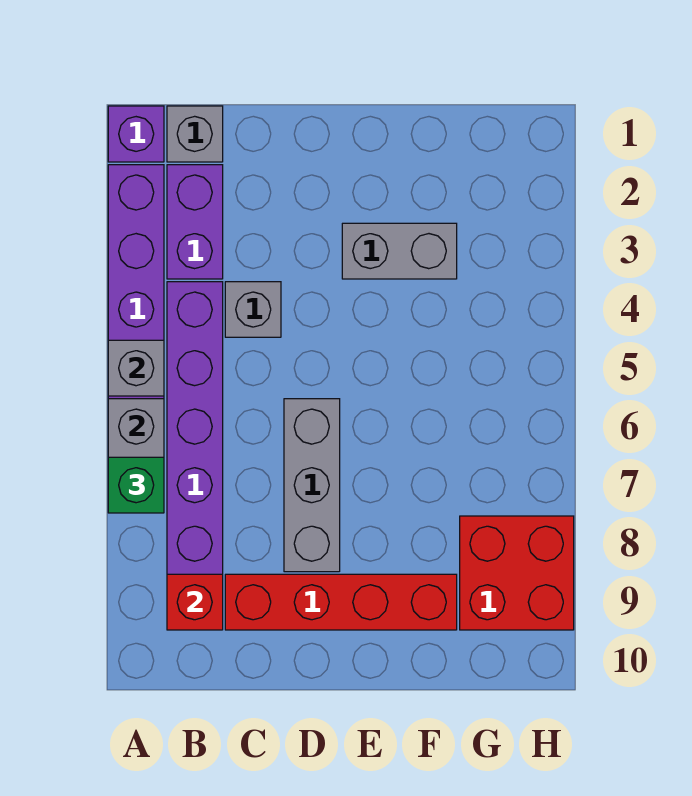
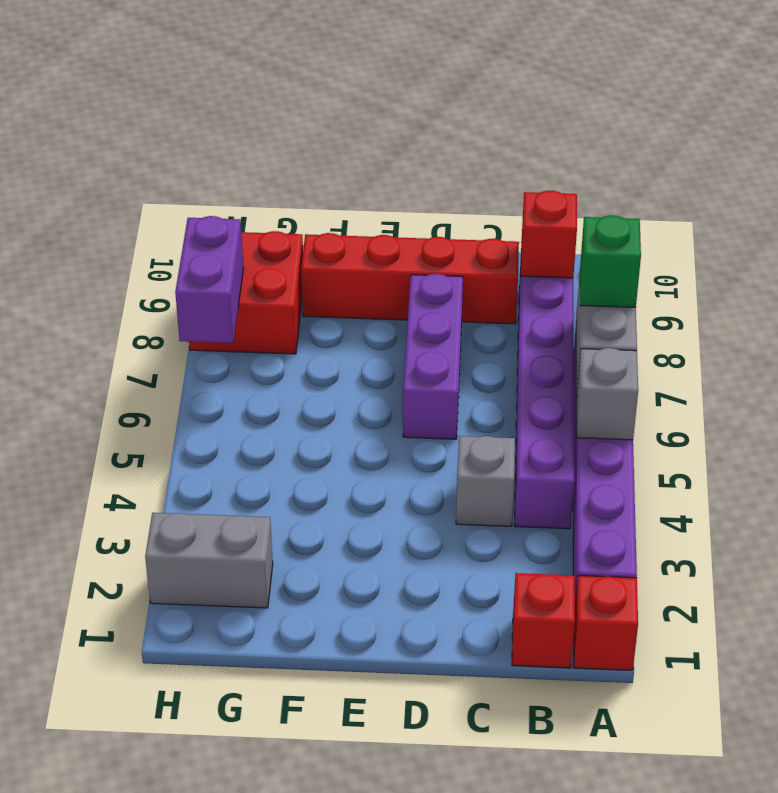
purple brick A1 level 1 -> red brick A1 level 1
grey brick B1 level 1 -> red brick B1 level 1
purple brick B2:B3 level 1 -> purple brick H7:H8 level 2
grey brick D6:D8 level 1 -> purple brick D6:D8 level 1
grey brick E3:F3 level 1 -> grey brick G2:H2 level 1

